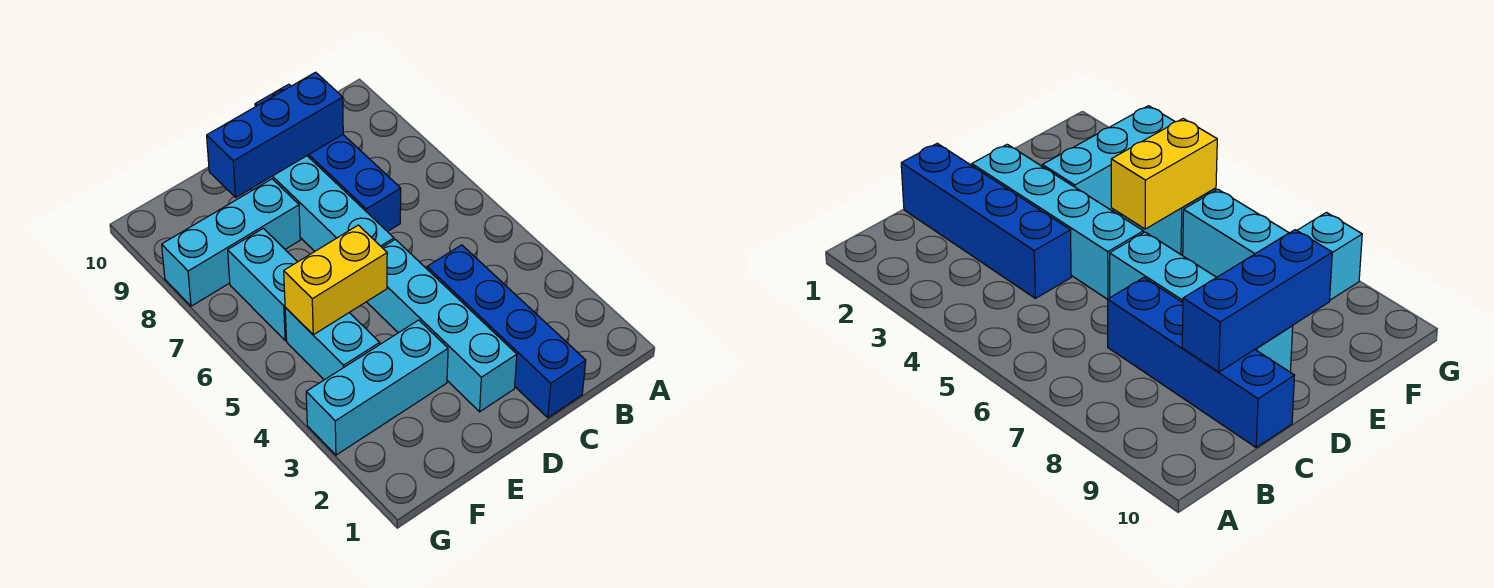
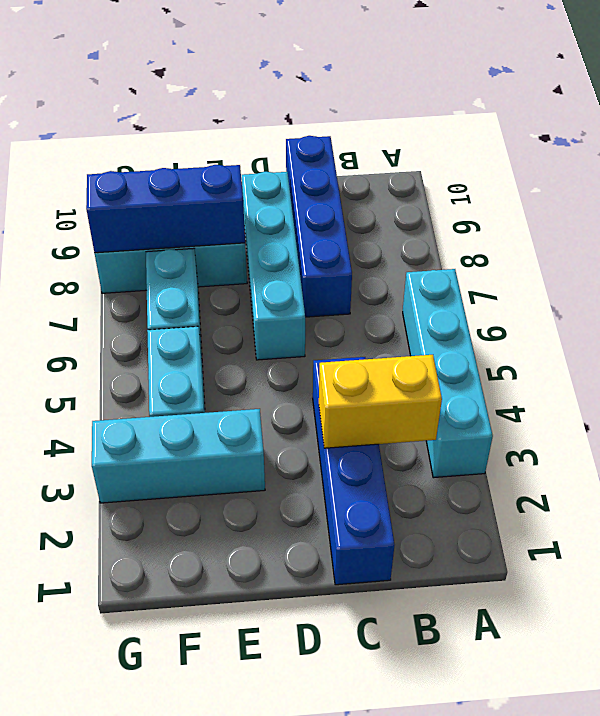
blue brick C9:E9 level 2 -> blue brick E8:G8 level 2
cyan brick D2:D5 level 1 -> cyan brick A3:A6 level 1
yellow brick E5:F5 level 2 -> yellow brick B3:C3 level 2

